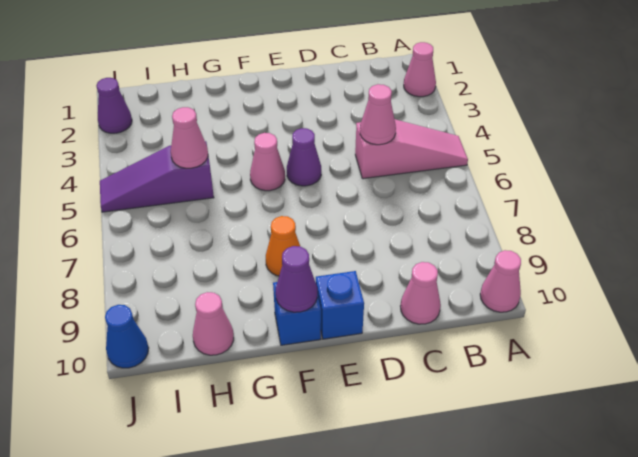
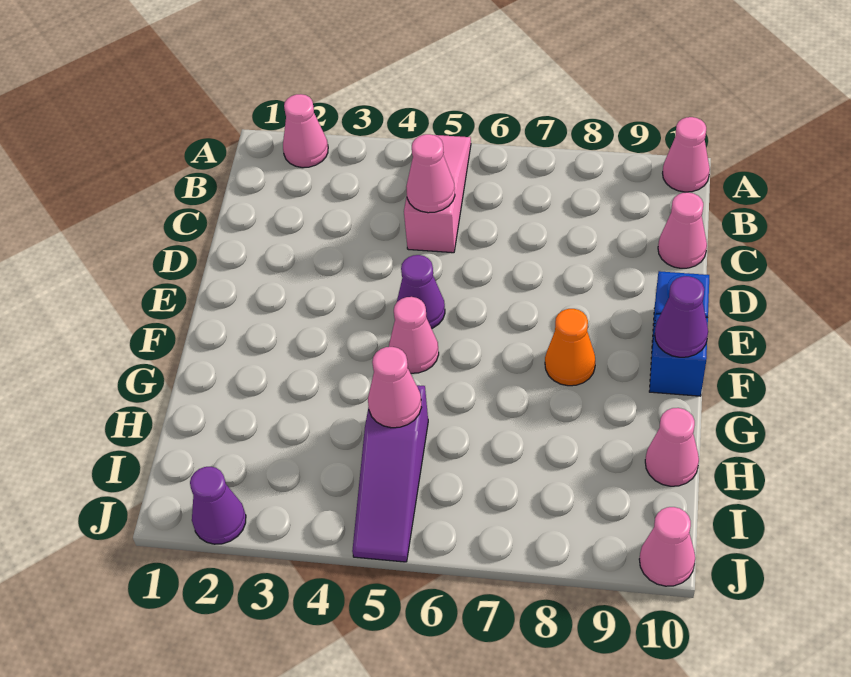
blue cone J10 level 1 -> pink cone J10 level 1

